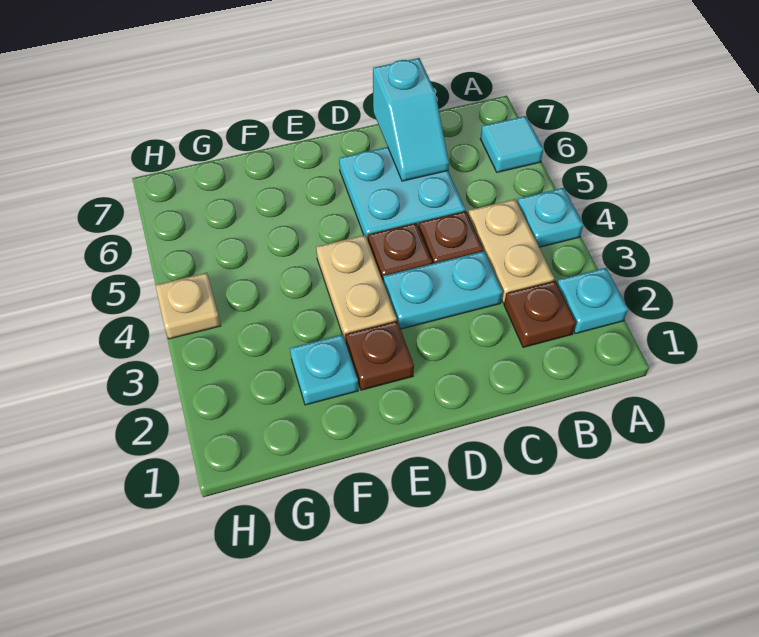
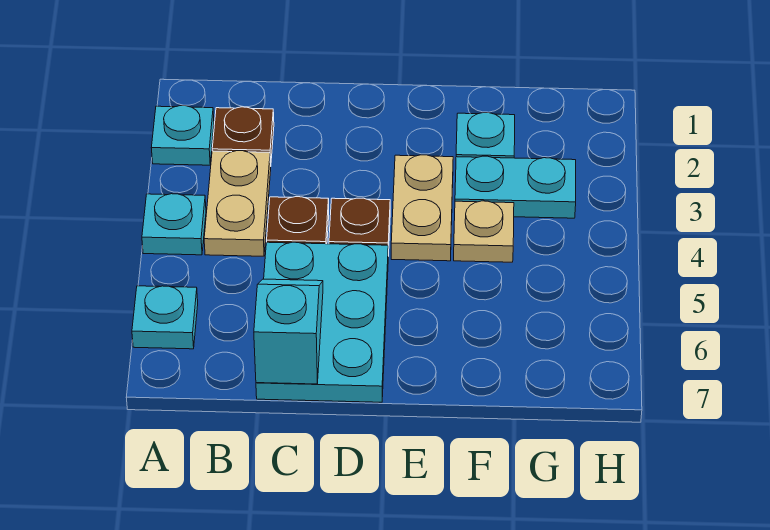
cyan tile A6 level 1 -> cyan plate A6 level 1
cyan plate C3:D3 level 1 -> cyan plate F3:G3 level 1
cyan plate C5:D6 level 1 -> cyan plate C5:D7 level 1
brown plate E2 level 1 -> none
tan plate H4 level 1 -> tan plate F4 level 1

